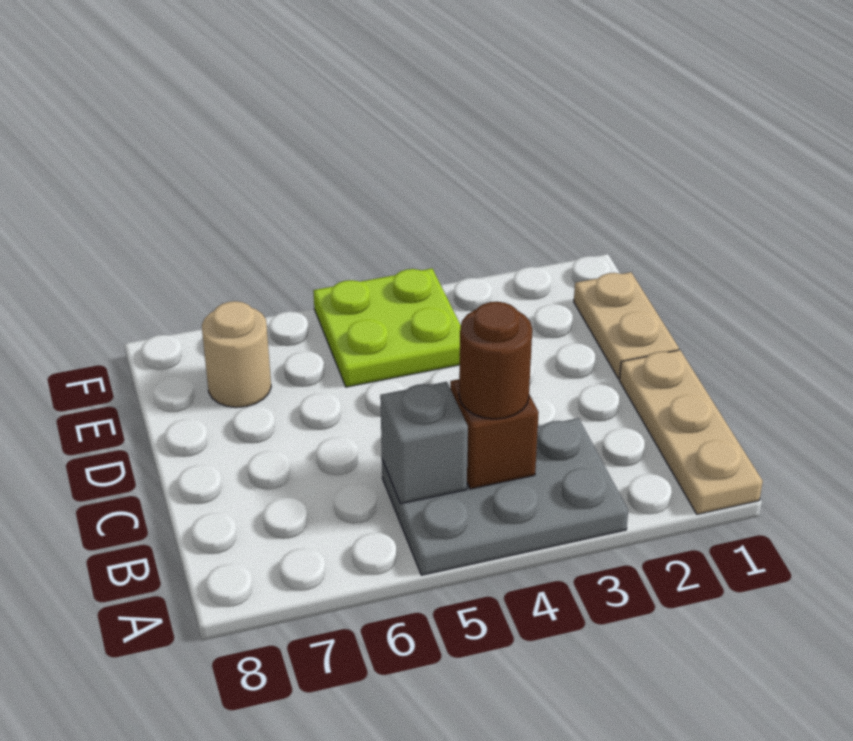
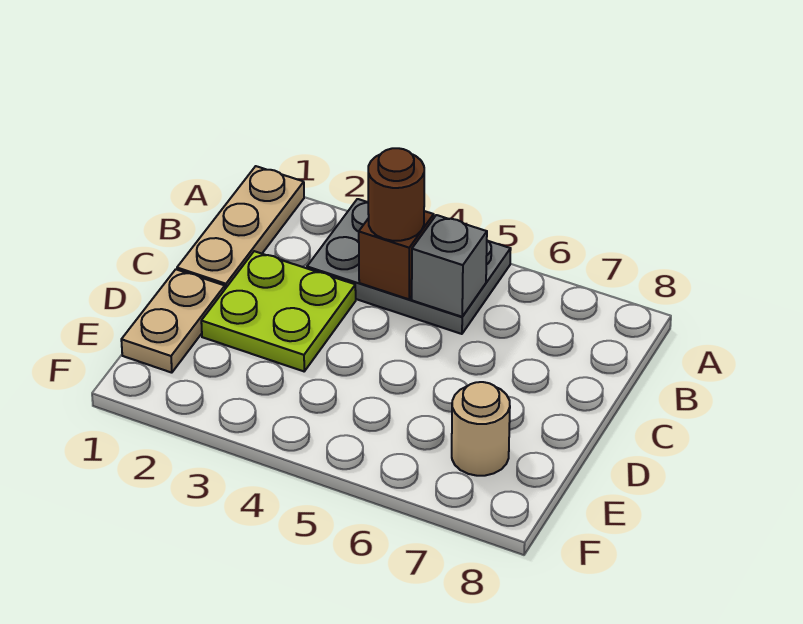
lime plate E4:F5 level 1 -> lime plate C2:D3 level 1

